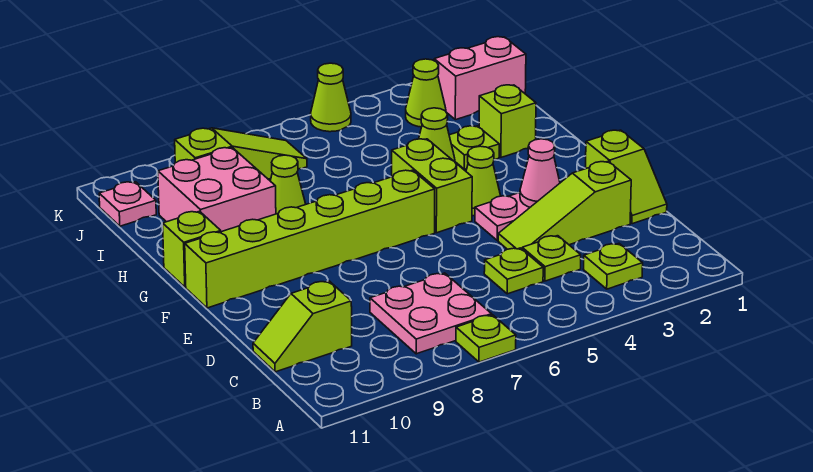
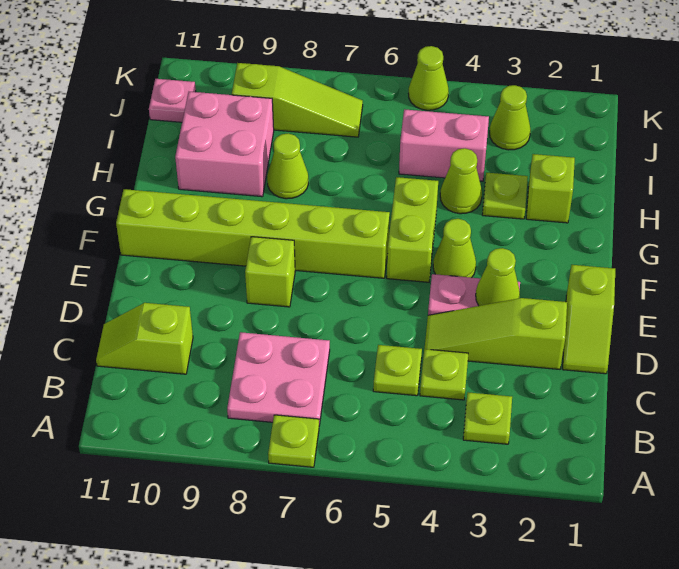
pink cone E3 level 2 -> lime cone E3 level 2
lime brick G11 level 1 -> lime brick E8 level 1
pink brick J1:J2 level 1 -> pink brick I4:I5 level 1

